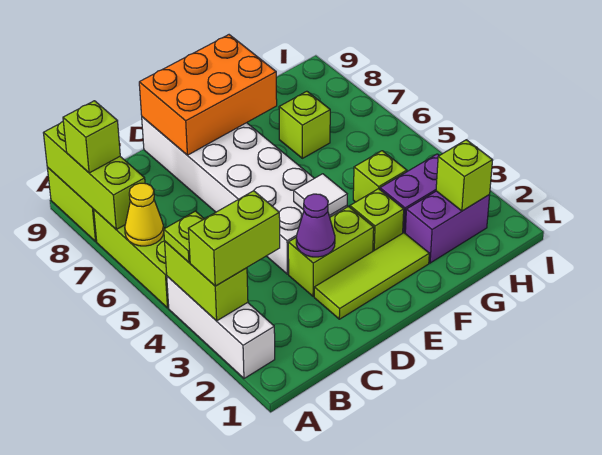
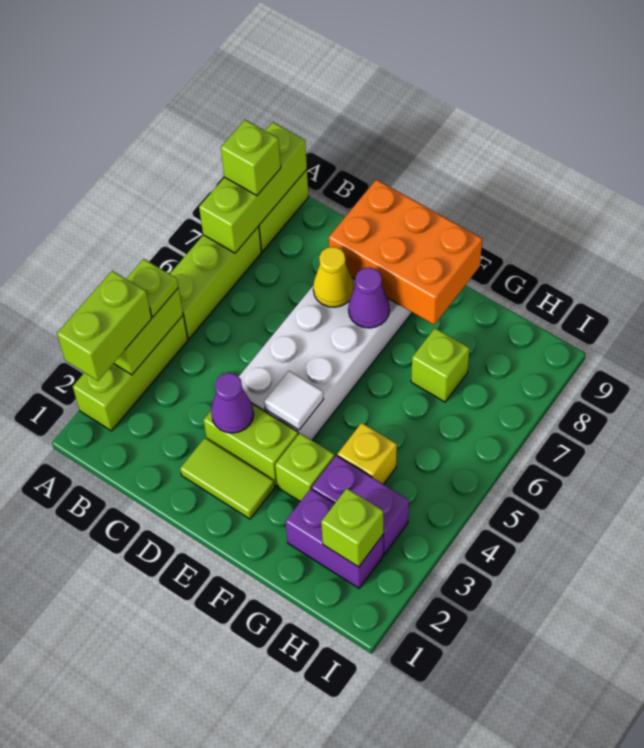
white brick A2:A4 level 1 -> lime brick A2:A4 level 1
lime brick A3:B3 level 3 -> lime brick A2:A3 level 3
yellow cone A6 level 2 -> yellow cone D7 level 2
lime tile D2:F2 level 1 -> lime tile D2:E2 level 1
none -> purple cone E7 level 2
lime brick G4 level 1 -> yellow brick G4 level 1

